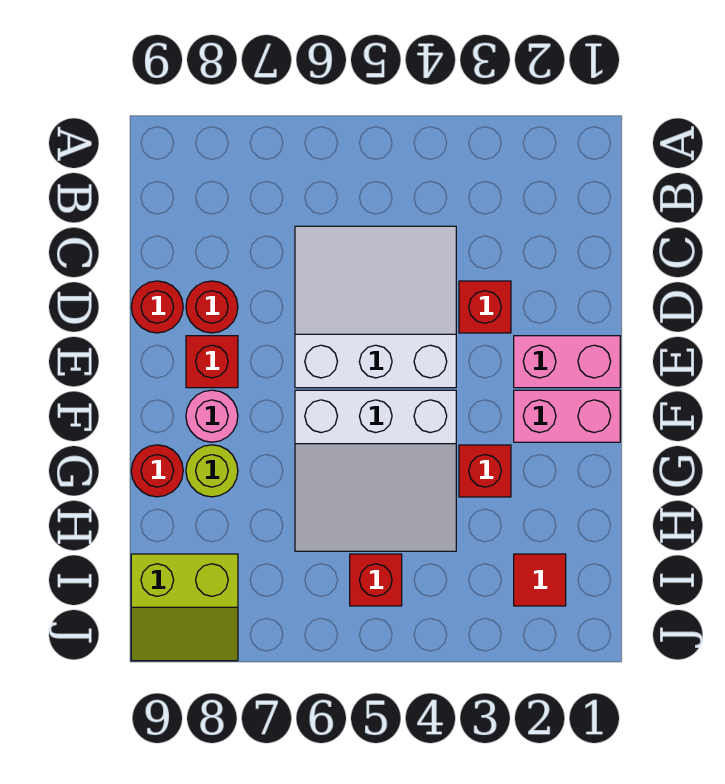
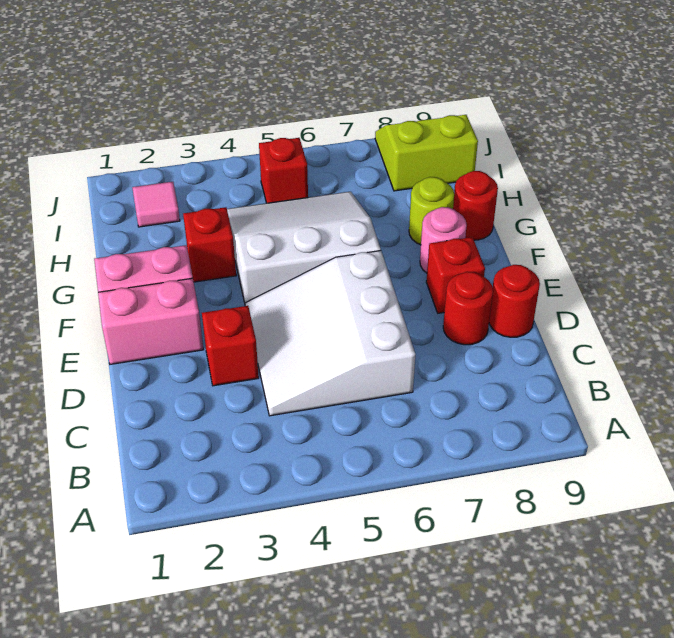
white slope C4:E6 level 1 top E -> white slope C4:E6 level 1 top 6
red tile I2 level 1 -> pink tile I2 level 1

